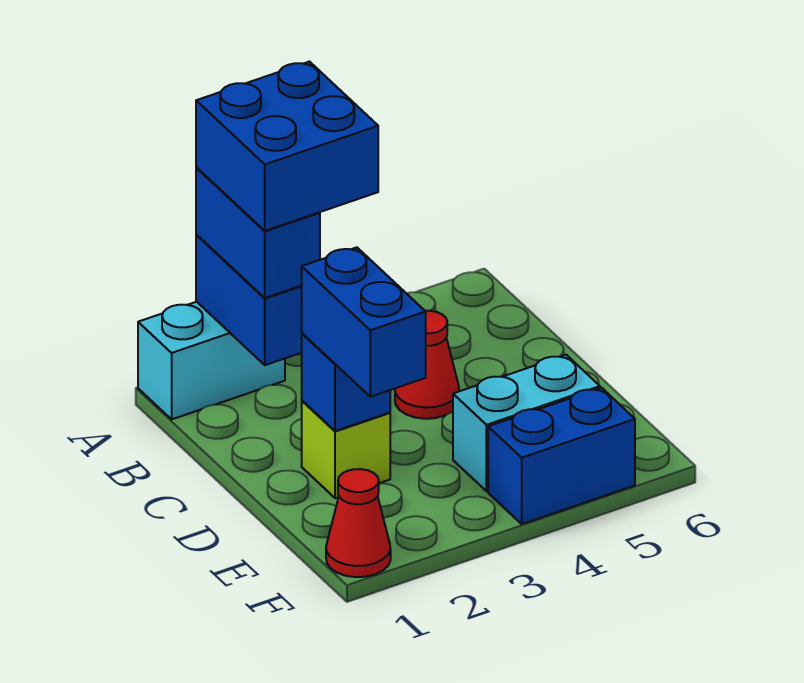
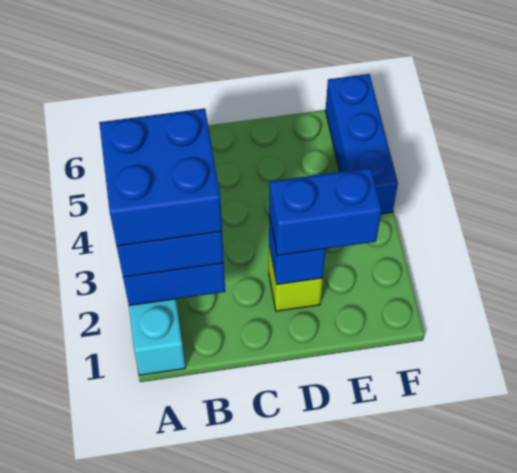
red cone C4 level 1 -> none
cyan brick E4:E5 level 1 -> none
red cone F1 level 1 -> none
blue brick F4:F5 level 1 -> blue brick F4:F6 level 1

